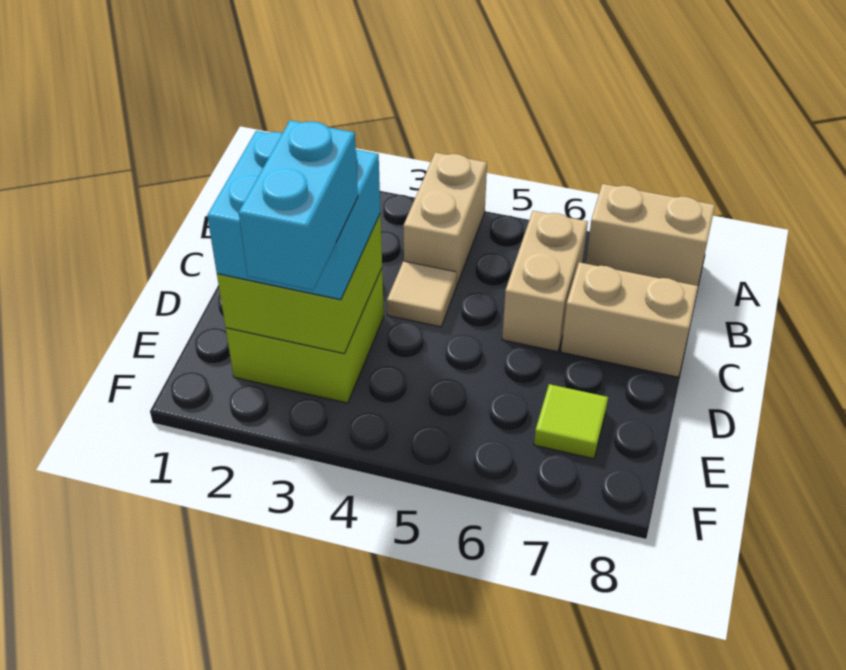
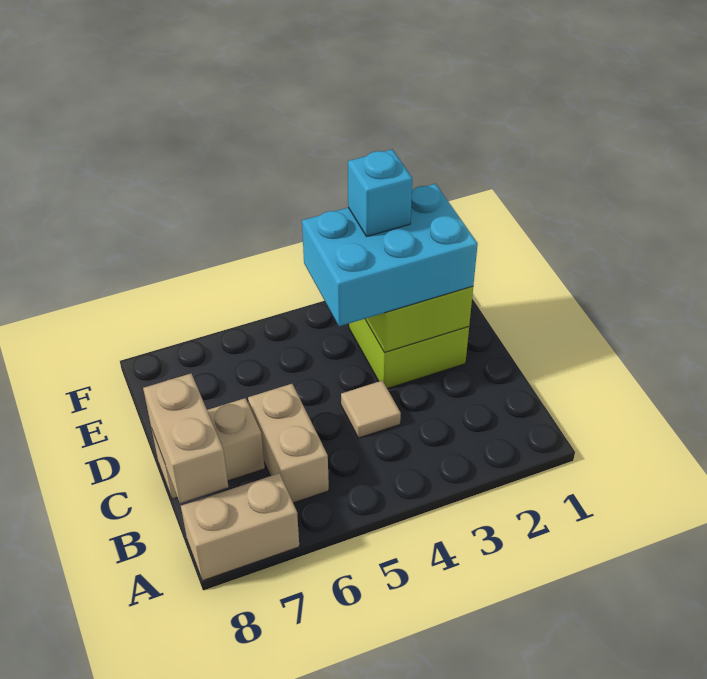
tan brick A4:B4 level 1 -> tan brick B8:C8 level 2
cyan brick D2:E3 level 3 -> cyan brick D2:E4 level 3
cyan brick E3:F3 level 4 -> cyan brick E3 level 4
lime tile E7 level 1 -> none

